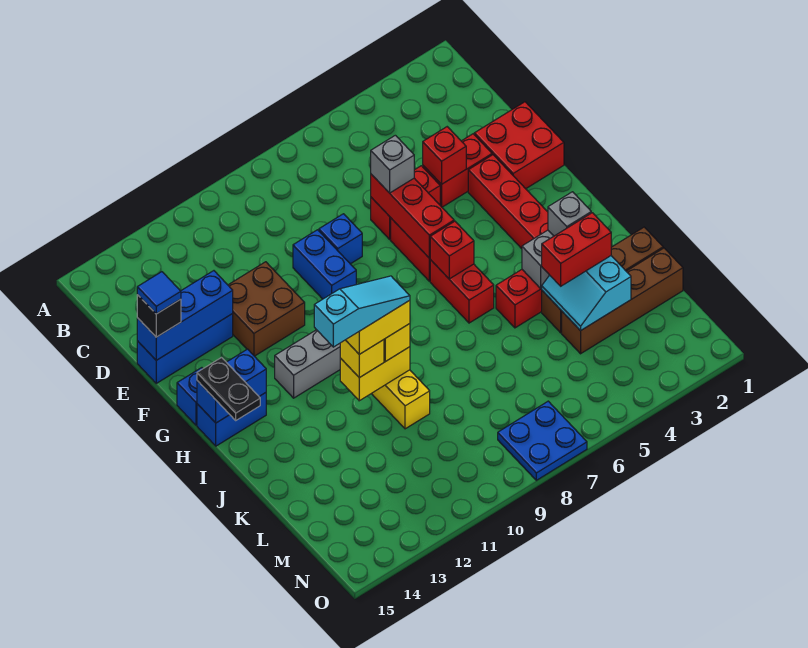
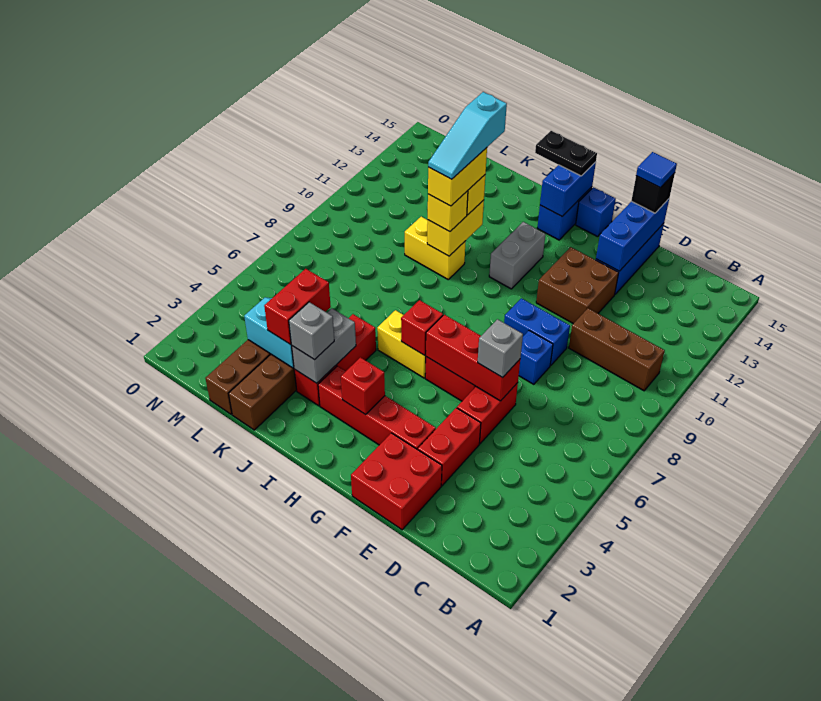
none -> brown brick B10:D10 level 1
red brick E4 level 2 -> red brick H3 level 2
red brick H6:I6 level 1 -> yellow brick H6:I6 level 1
blue plate N7:O8 level 1 -> none

